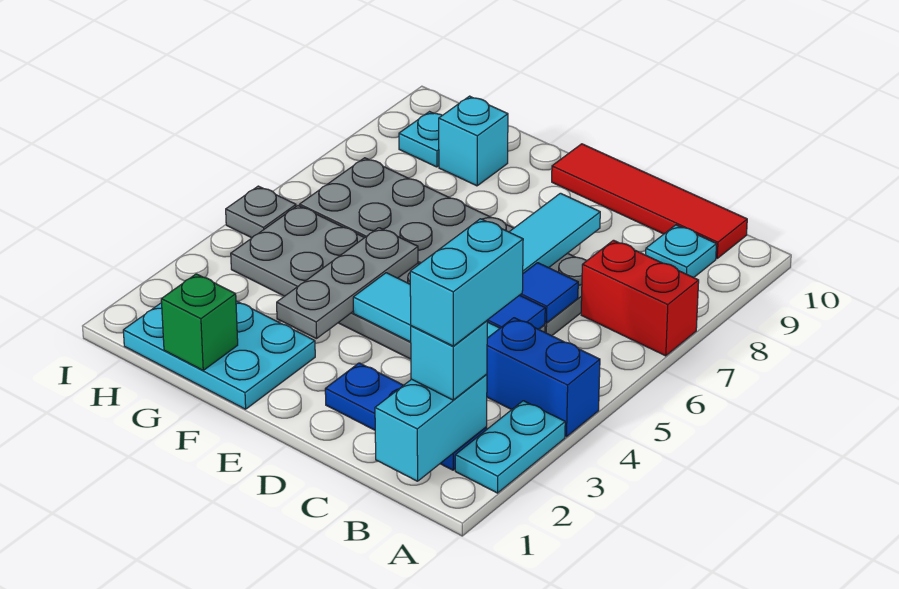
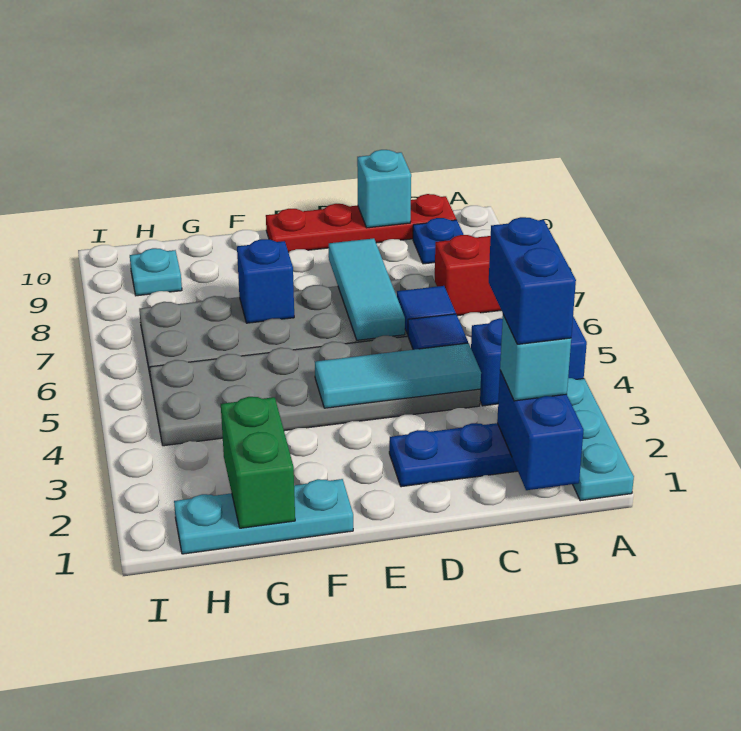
cyan plate A2:A3 level 1 -> cyan plate A1:A3 level 1
cyan brick B1:B2 level 2 -> blue brick B1:B2 level 2
cyan brick B2:B3 level 4 -> blue brick B2:B3 level 4
cyan plate B9 level 1 -> blue plate B9 level 1
red tile B10:E10 level 1 -> red plate B10:E10 level 1
cyan plate F1:H2 level 1 -> cyan plate F1:H1 level 1
grey plate F3:F5 level 2 -> none
none -> blue brick F7 level 2
green brick G1 level 2 -> green brick G1:G2 level 2
cyan brick G9 level 1 -> cyan brick C10 level 2
grey plate I5 level 1 -> none

